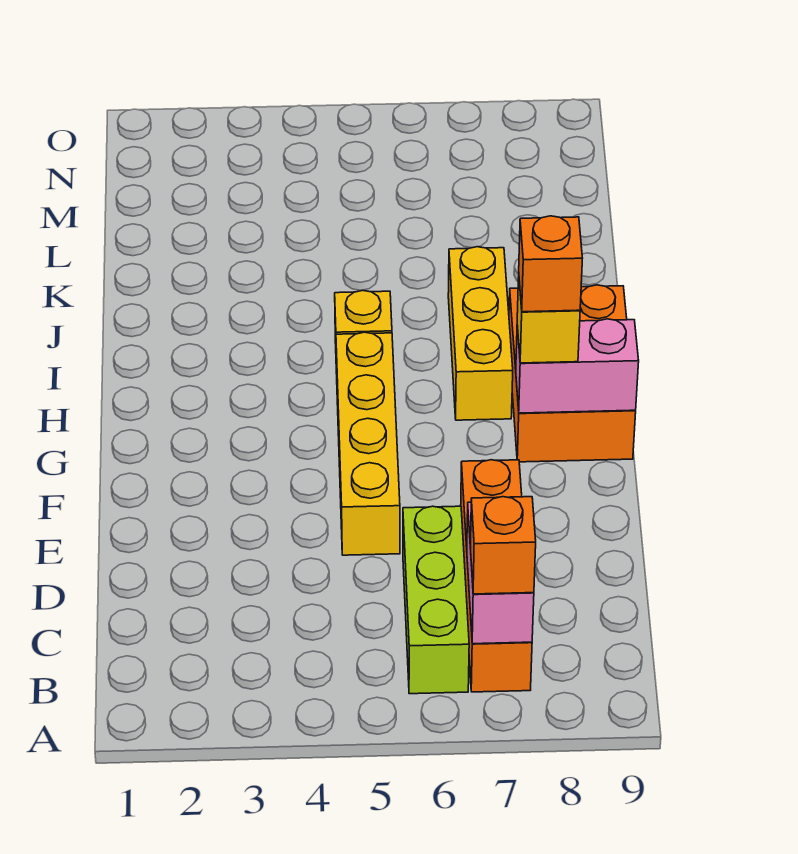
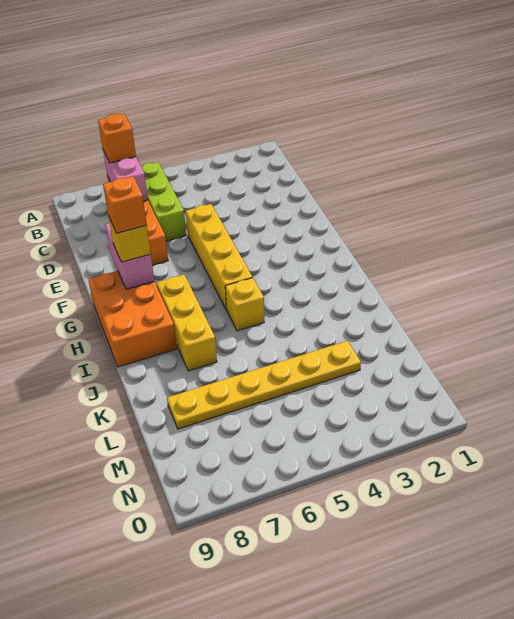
pink brick G8:G9 level 2 -> pink brick F8:G8 level 2
none -> yellow plate L3:L8 level 1

